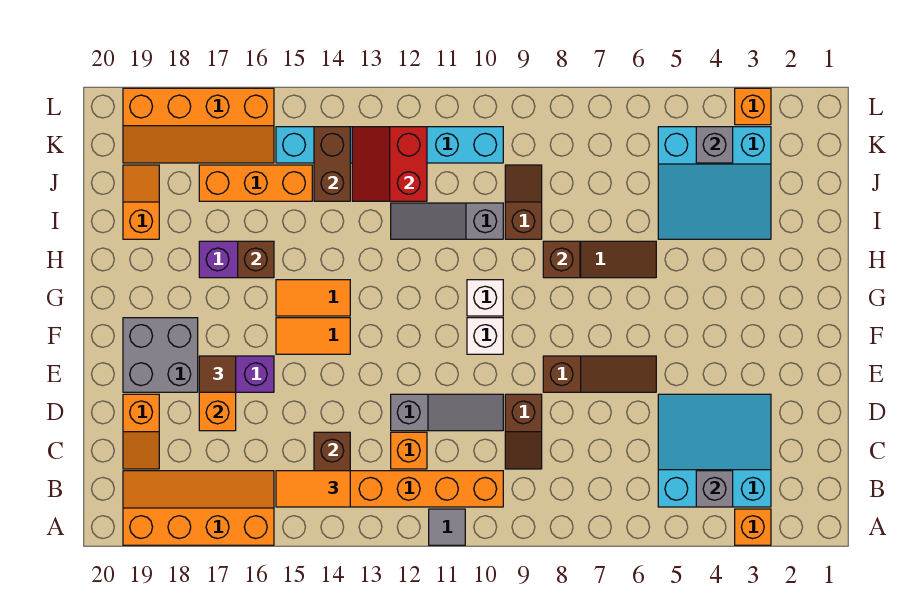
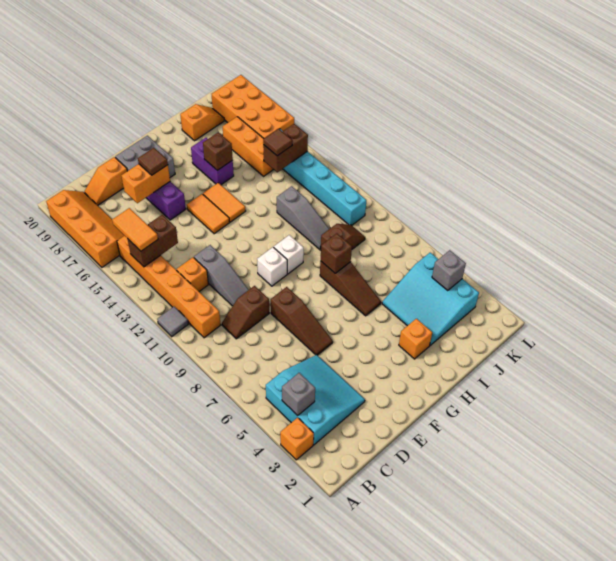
grey slope I10:I12 level 1 top 10 -> grey slope I10:I12 level 1 top 12
red slope J12:K13 level 2 top 12 -> none
none -> brown tile J14 level 3
orange slope K16:L19 level 1 top L -> orange brick K16:L19 level 1
orange brick L3 level 1 -> orange brick H3 level 1

